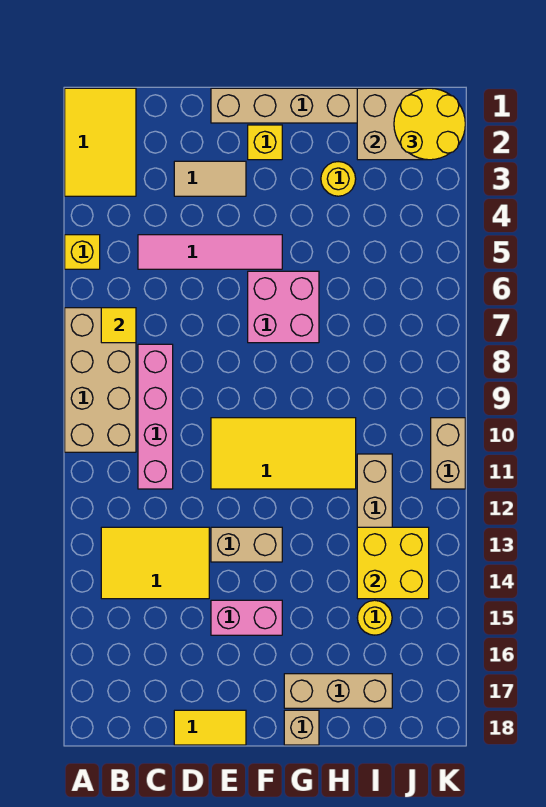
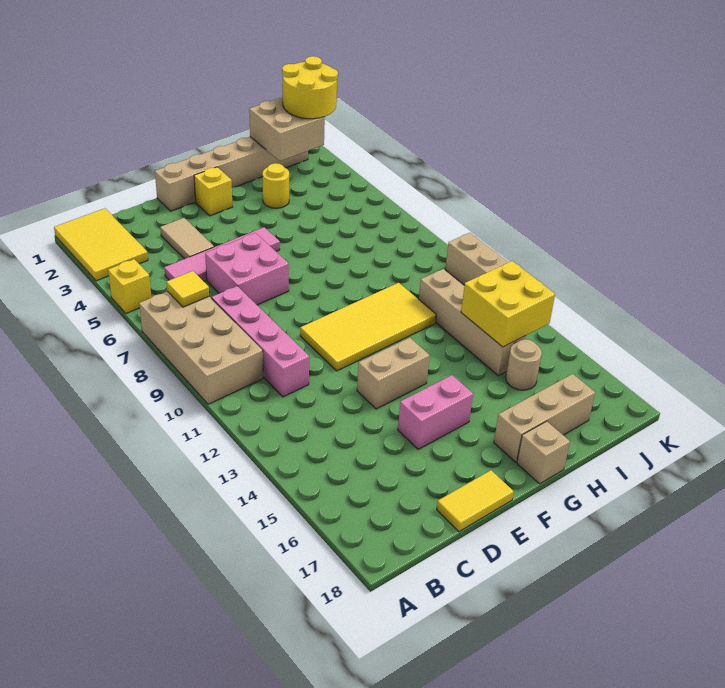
yellow tile B13:D14 level 1 -> none
tan tile D3:E3 level 1 -> tan tile D3:D4 level 1
pink brick F6:G7 level 1 -> pink brick D6:E7 level 1
yellow round brick I15 level 1 -> tan round brick I15 level 1

